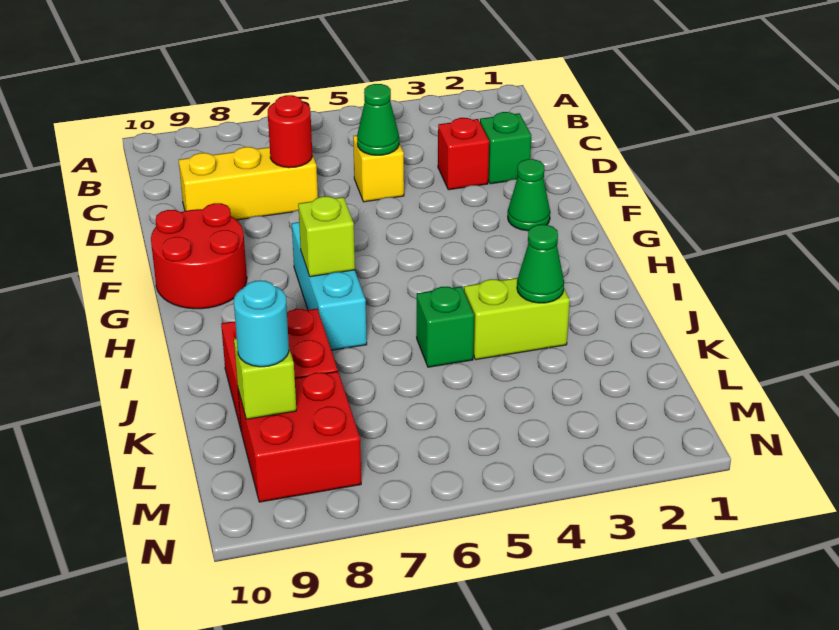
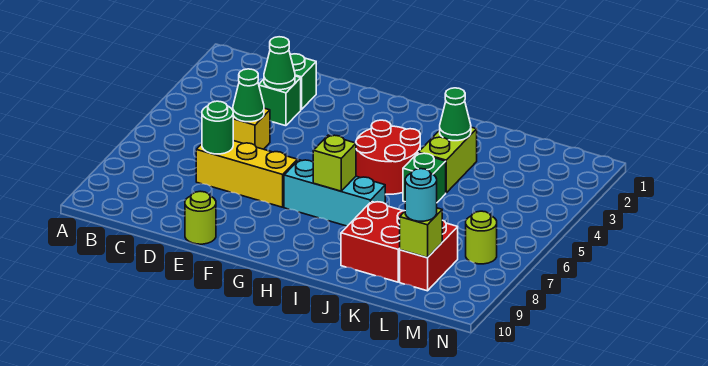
red brick D3 level 1 -> green brick D3 level 1
yellow brick D7:D9 level 1 -> yellow brick D7:F7 level 1
red round brick D7 level 2 -> green round brick D7 level 2
none -> lime round brick E10 level 1
green cone F2 level 1 -> green cone D3 level 2
red round brick F9:G10 level 1 -> red round brick H4:I5 level 1
red brick L8:M9 level 1 -> red brick L8:L9 level 1
none -> lime round brick M7 level 1

